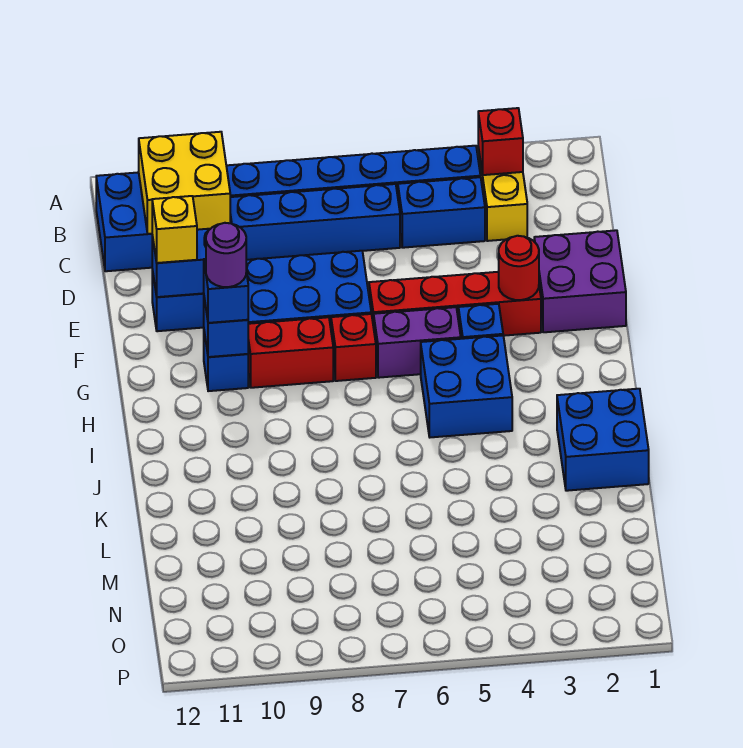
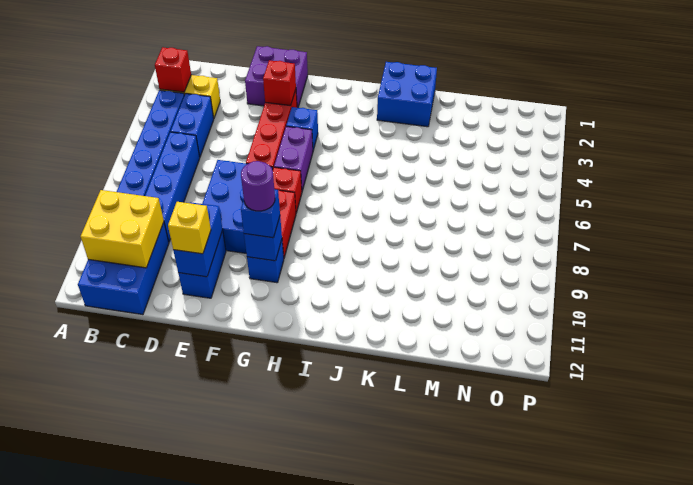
red round brick F3 level 2 -> red brick F3 level 2
blue brick H4:I5 level 1 -> none

